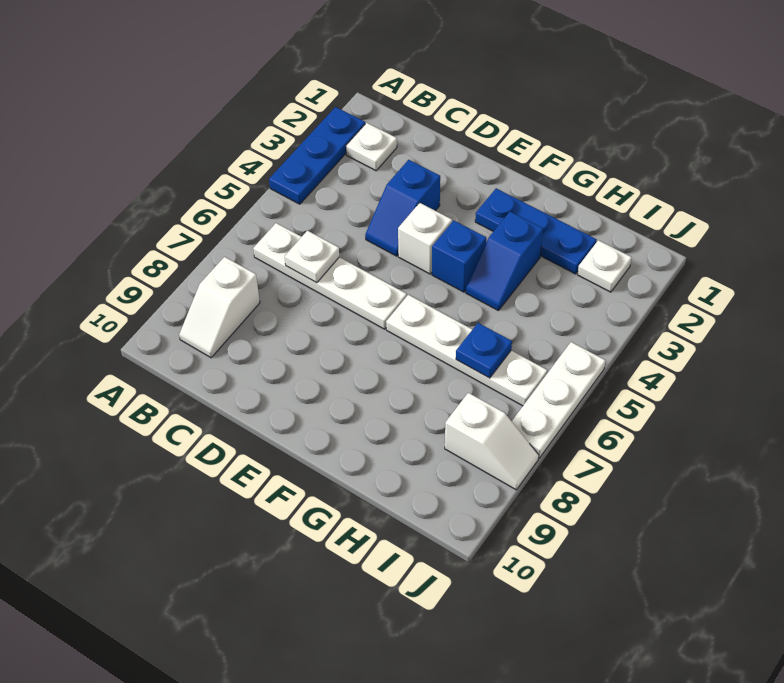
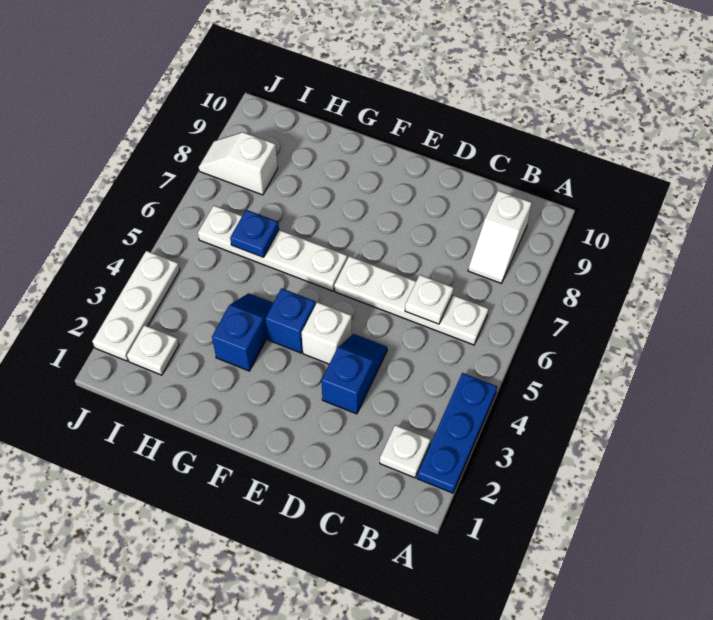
white slope B8:B9 level 1 top 8 -> white slope B8:B9 level 1 top 9
blue plate F2:H2 level 1 -> none
white plate J5:J7 level 1 -> white plate J2:J4 level 1

